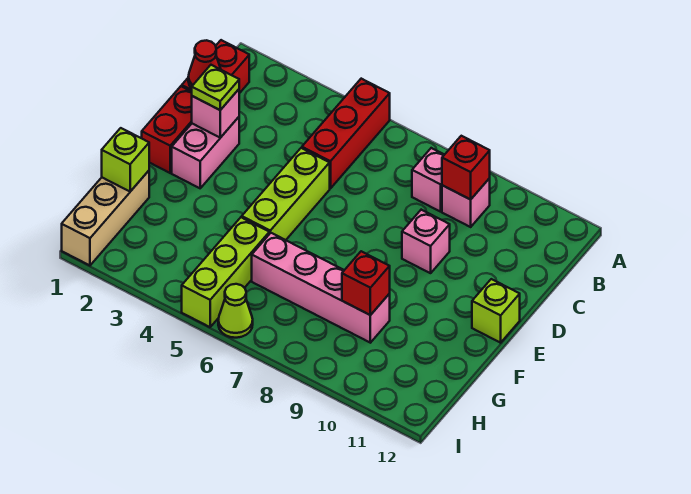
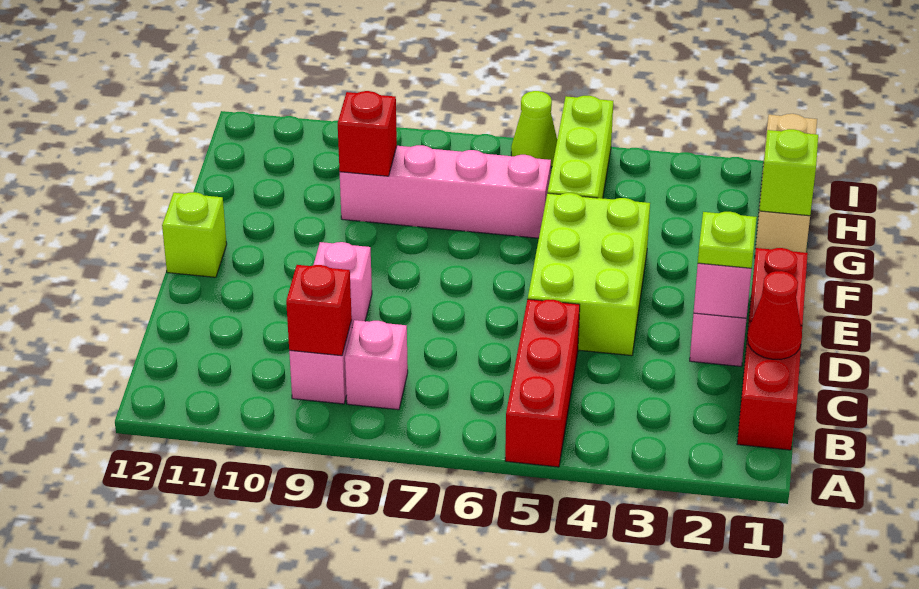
lime brick D5:F5 level 1 -> lime brick D4:F5 level 1

